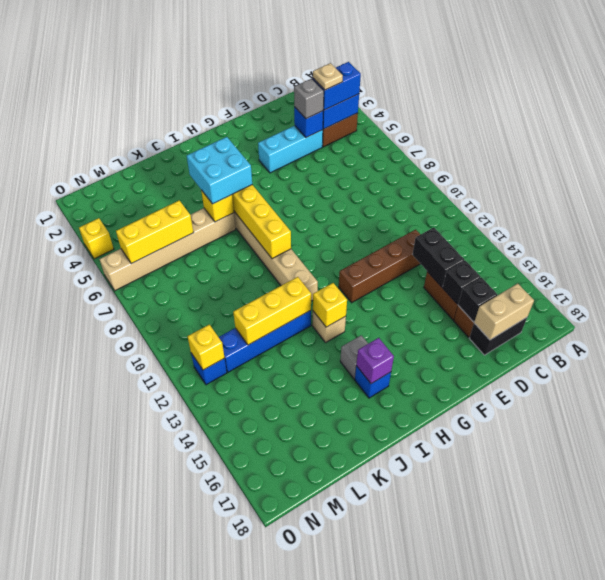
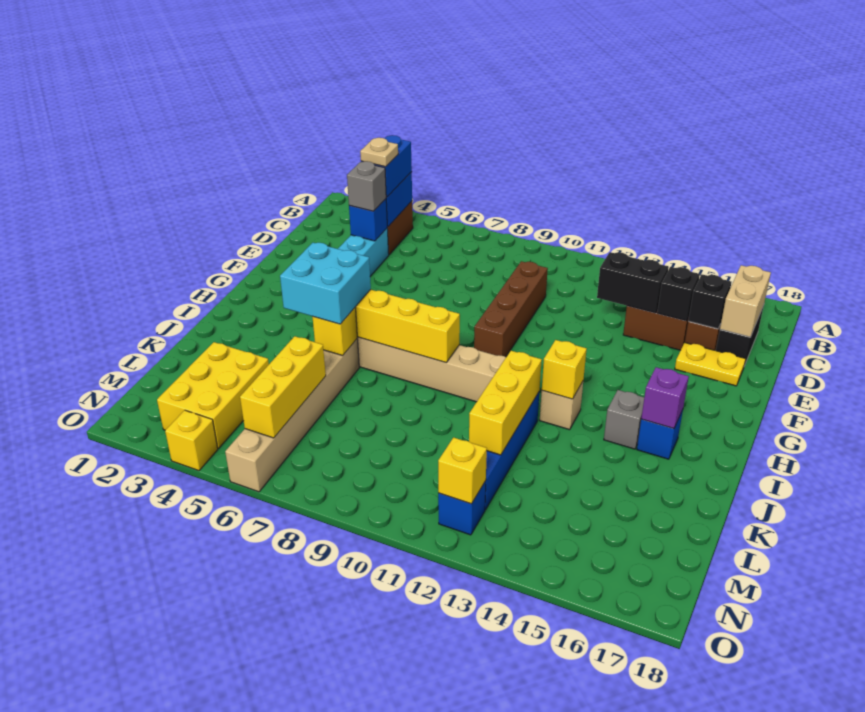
brown brick D12:G12 level 1 -> brown brick D10:G10 level 1
none -> yellow plate E16:E17 level 1
none -> yellow brick L3:N4 level 1

